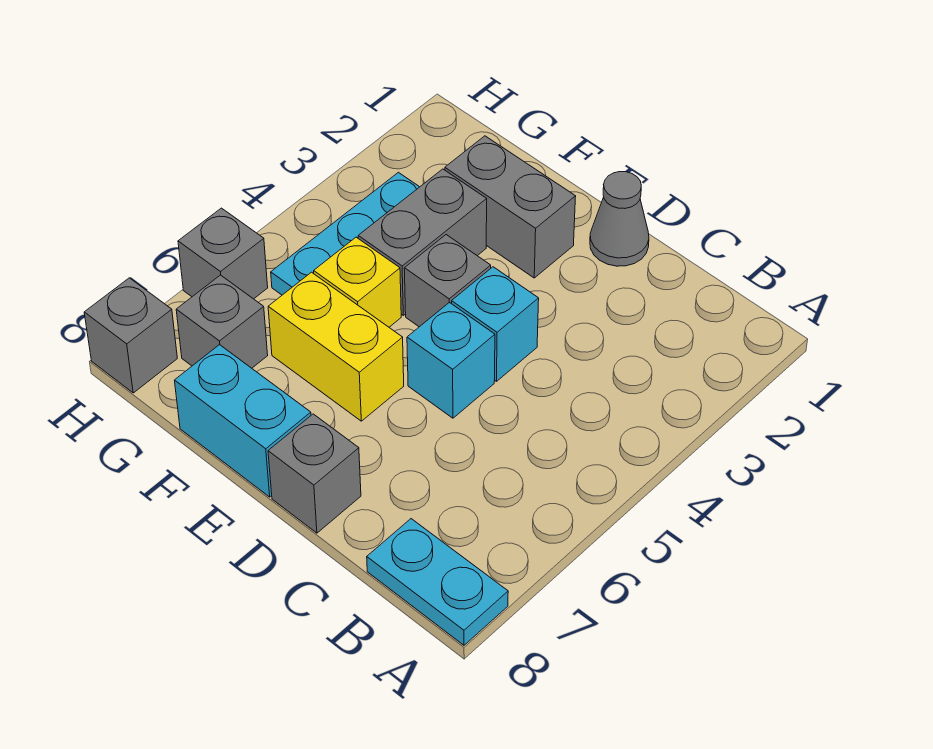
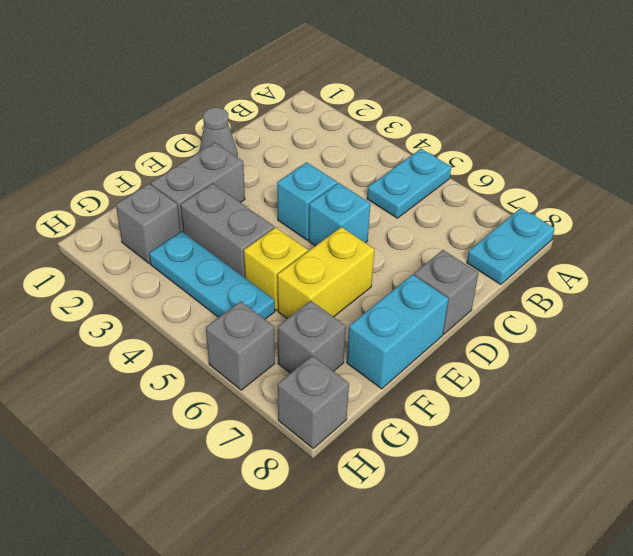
none -> cyan plate A5:B5 level 1
grey brick E4 level 1 -> grey brick G2 level 1

